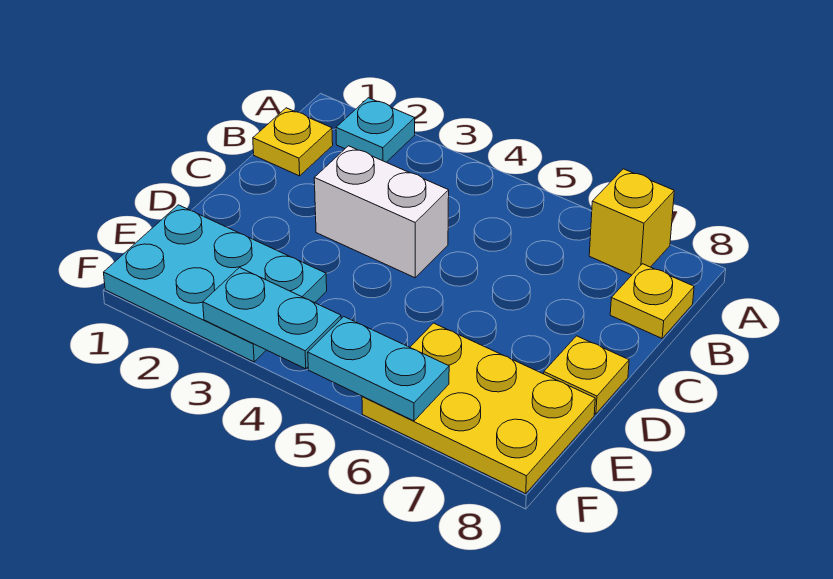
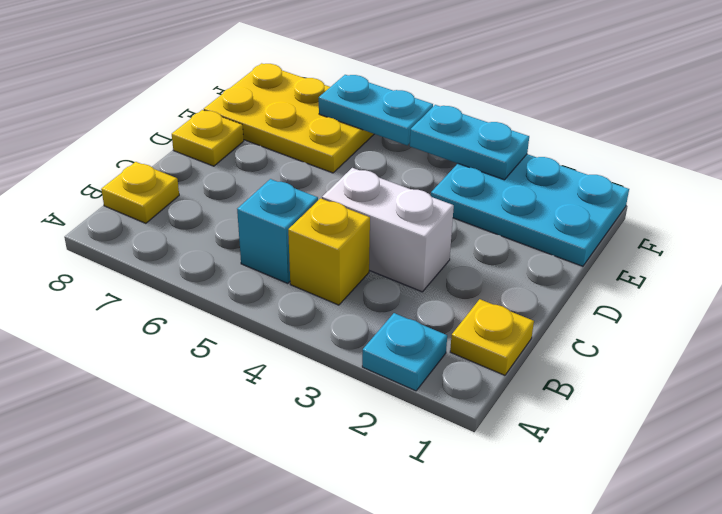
yellow brick A7 level 1 -> yellow brick B4 level 1
none -> cyan brick B5 level 1

